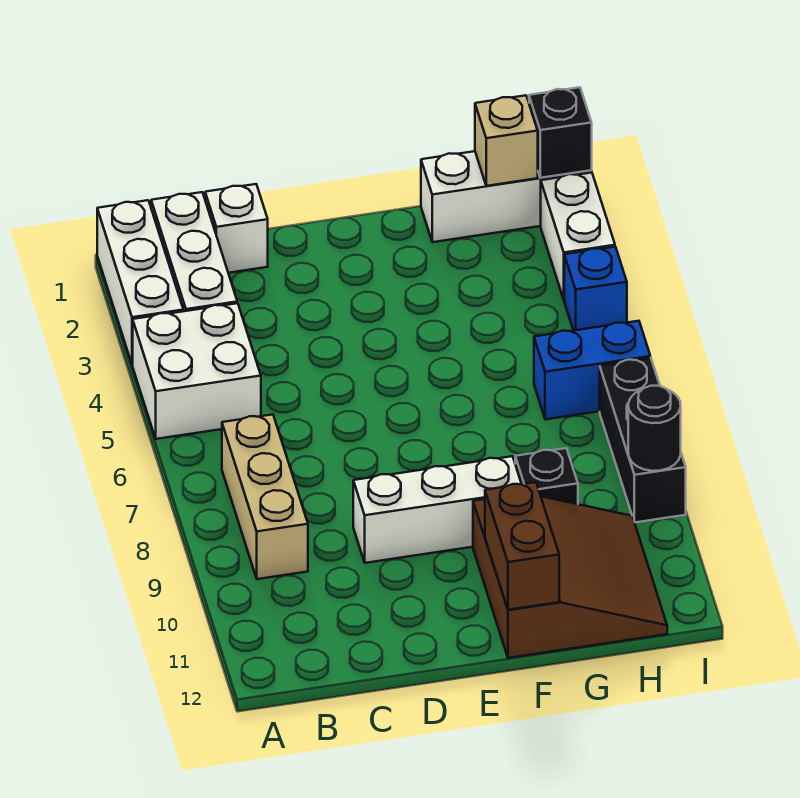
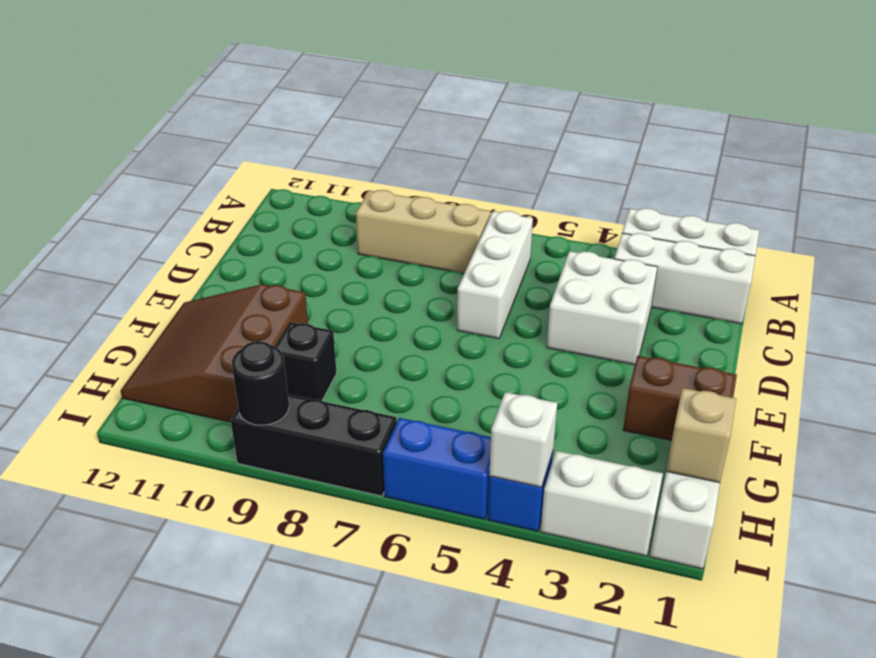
white brick A4:B5 level 1 -> white brick C3:D4 level 1
white brick C1 level 1 -> white brick I4 level 2
white brick D9:F9 level 1 -> white brick B6:D6 level 1
brown slope F10:H12 level 1 top F -> brown slope F10:H12 level 1 top 10
brown brick F11:F12 level 2 -> brown brick F1:F2 level 1
blue brick H6:I6 level 1 -> blue brick I5:I6 level 1
black brick I1 level 2 -> none

